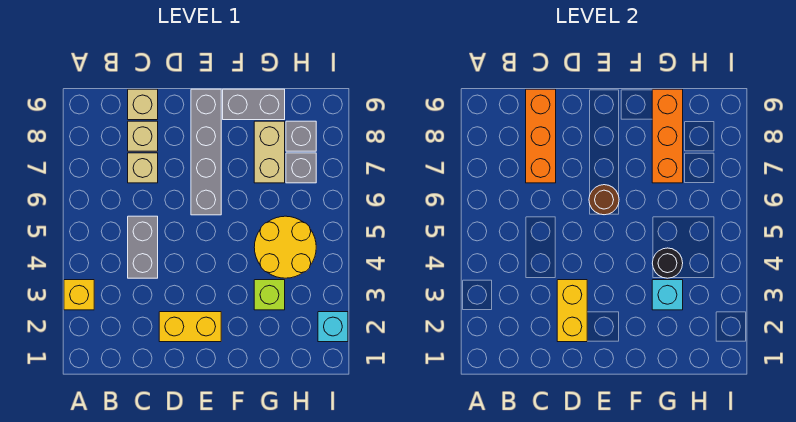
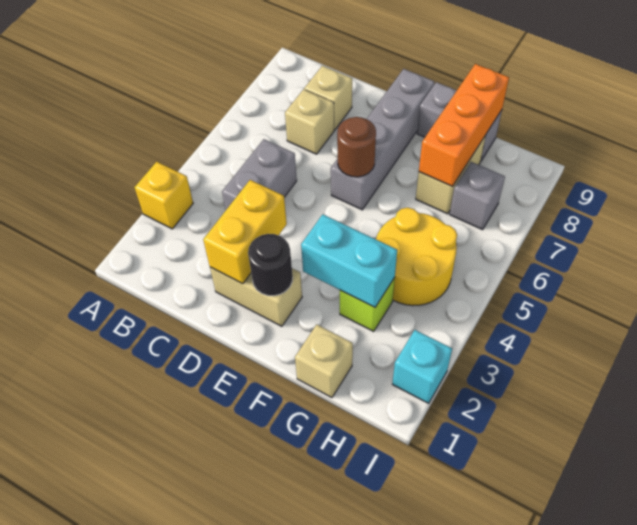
orange brick C7:C9 level 2 -> none
tan brick C9 level 1 -> tan brick G1 level 1
yellow brick D2:E2 level 1 -> tan brick D2:E2 level 1
cyan brick G3 level 2 -> cyan brick F3:G3 level 2
black round brick G4 level 2 -> black round brick E2 level 2
grey brick H8 level 1 -> none

